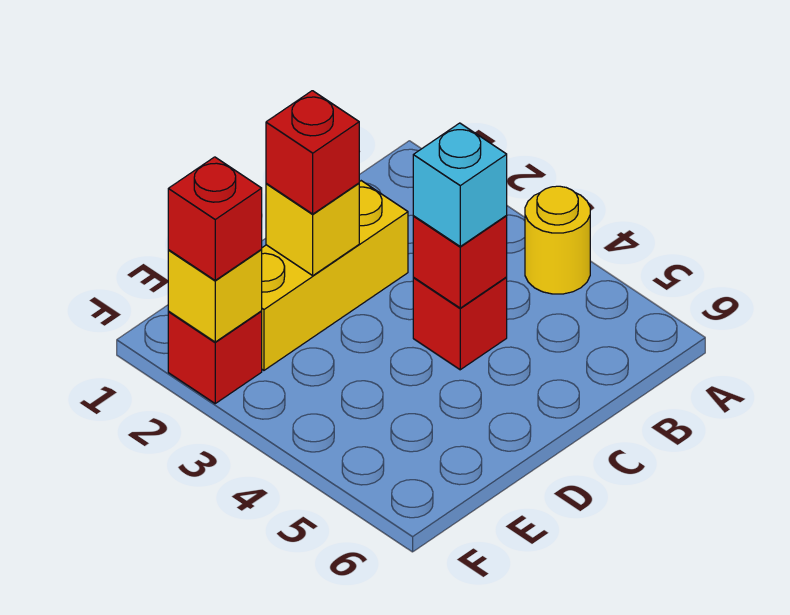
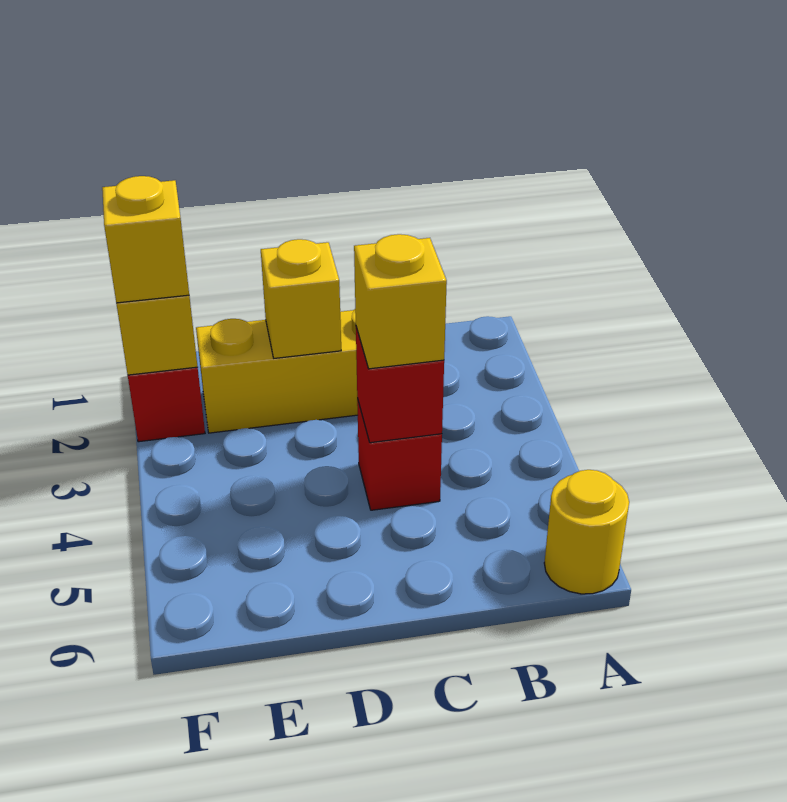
yellow round brick A4 level 1 -> yellow round brick A6 level 1
cyan brick C4 level 3 -> yellow brick C4 level 3
red brick D2 level 3 -> none
red brick F2 level 3 -> yellow brick F2 level 3

